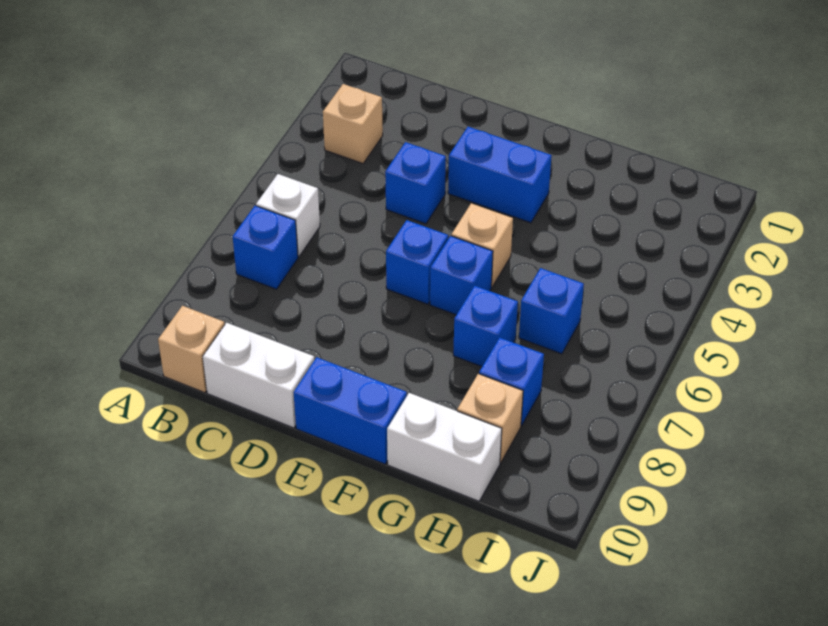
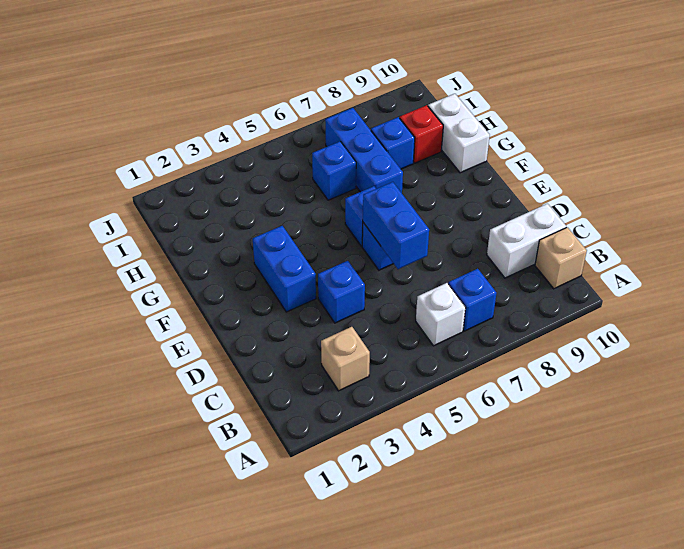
white brick C10:D10 level 1 -> white brick C9:C10 level 1
blue brick E10:F10 level 1 -> blue brick D6:E6 level 2
tan brick F5 level 1 -> none
blue brick G7 level 1 -> blue brick G7:I7 level 1
tan brick H9 level 1 -> red brick H9 level 1

